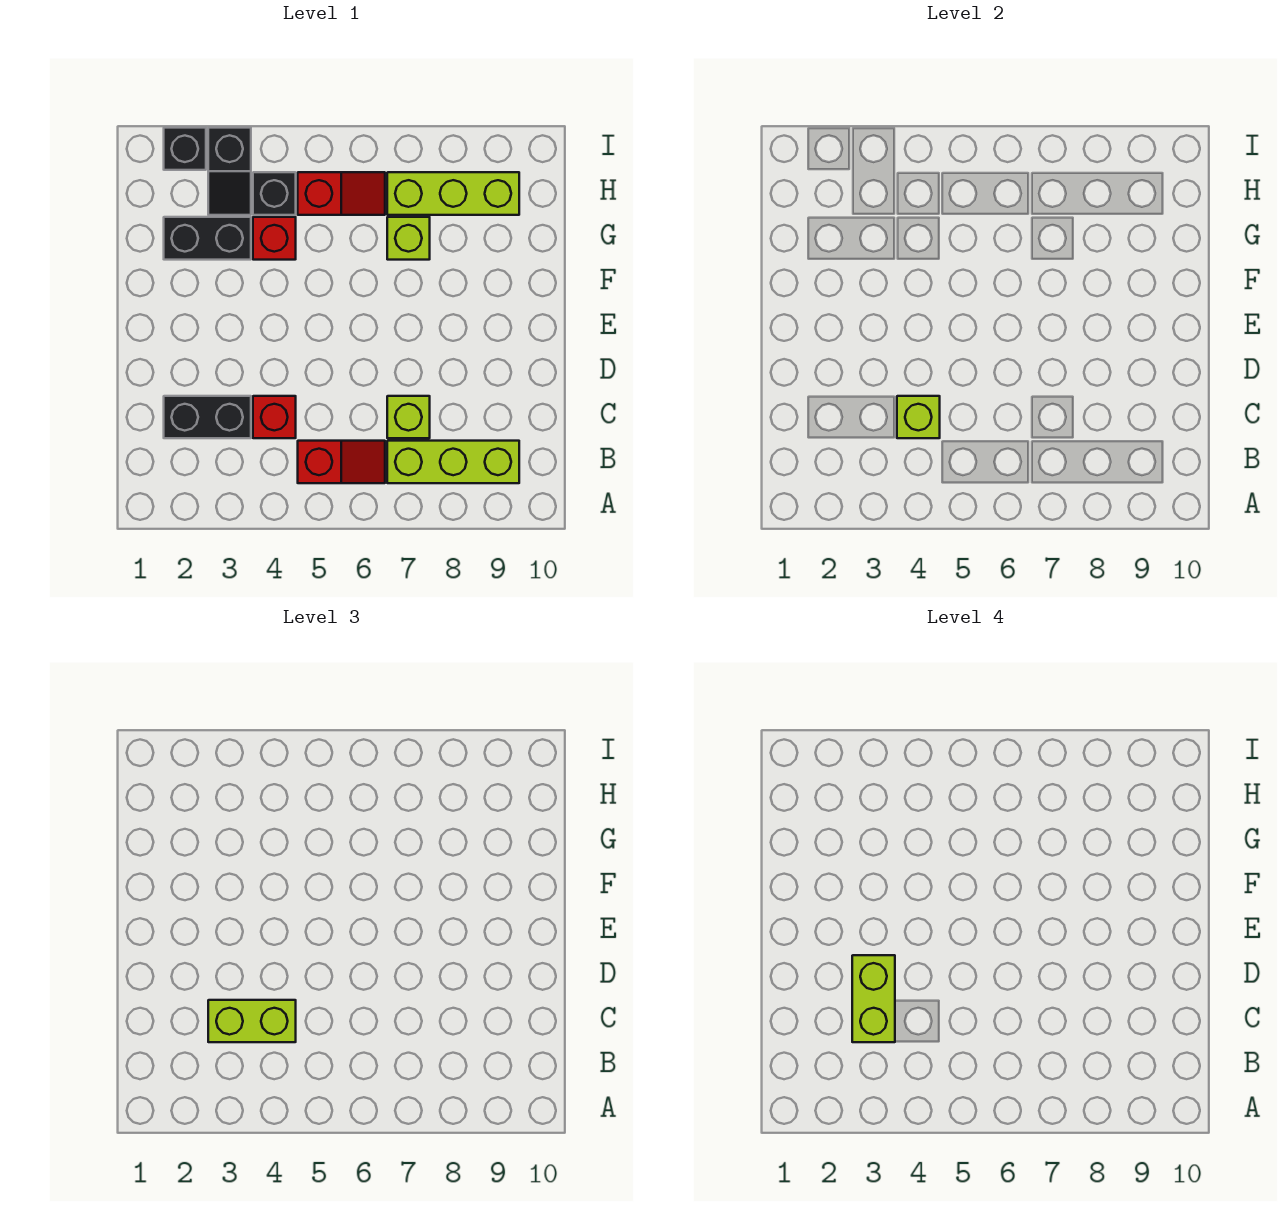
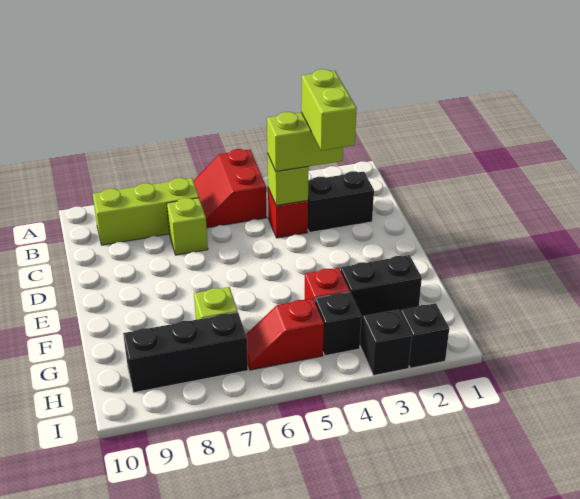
red slope B5:B6 level 1 top 5 -> red slope A5:B6 level 1 top 5
lime brick H7:H9 level 1 -> black brick H7:H9 level 1

